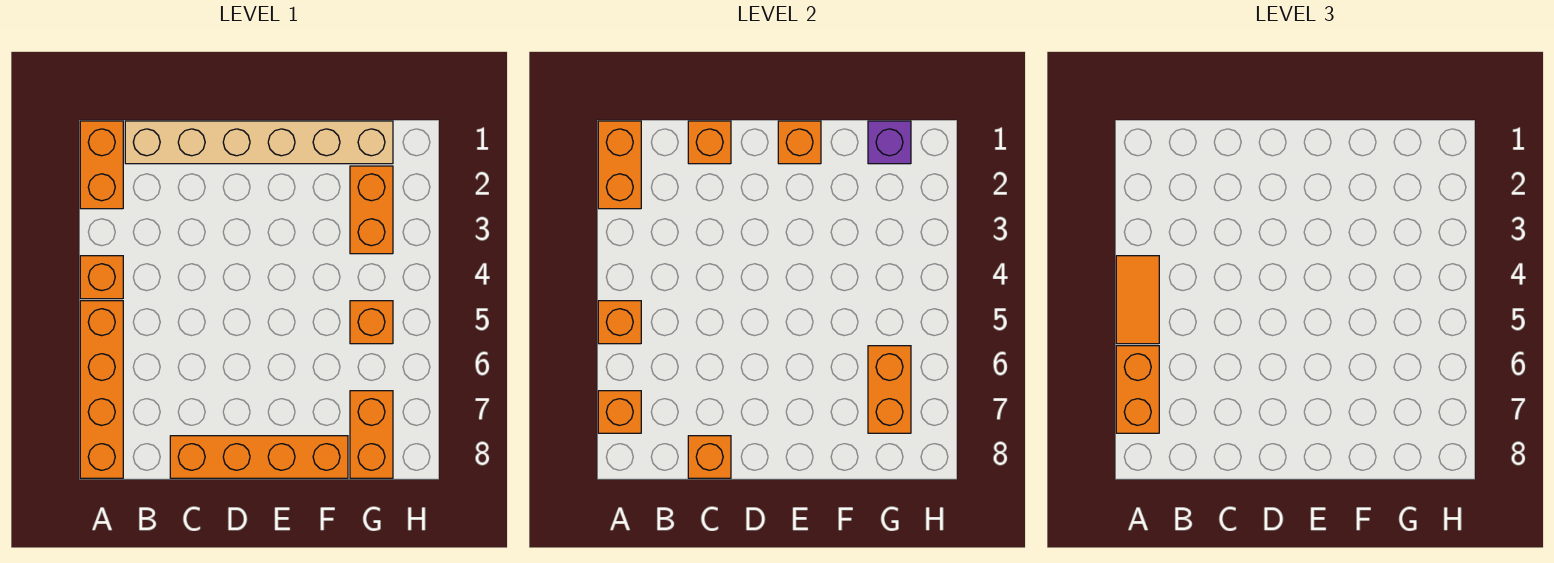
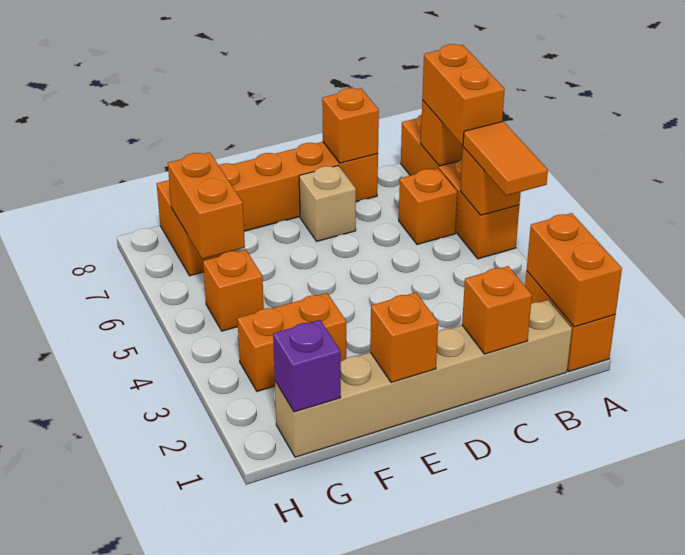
orange brick A4 level 1 -> orange brick B6 level 1
none -> tan brick D7 level 1
orange brick G2:G3 level 1 -> orange brick F3:G3 level 1

